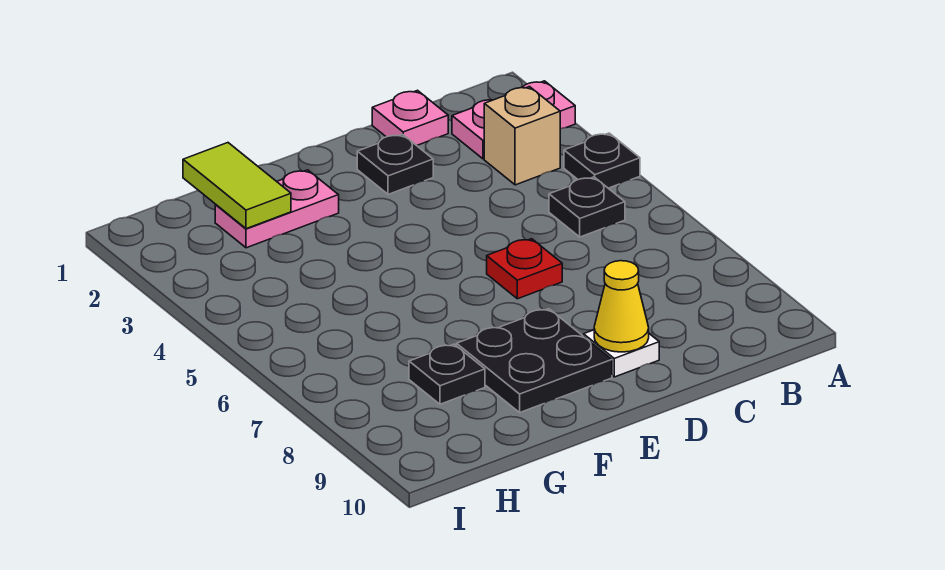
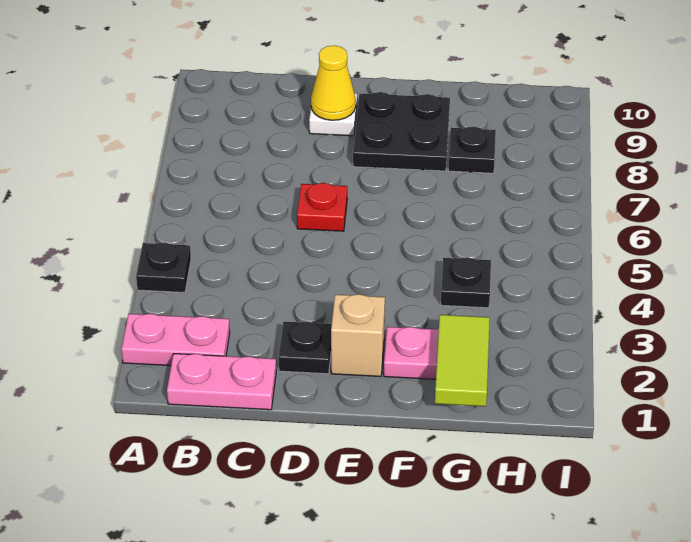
tan brick B3 level 1 -> tan brick E2 level 1
black plate B5 level 1 -> black plate G4 level 1
pink plate C1 level 1 -> pink plate B1:C1 level 1

